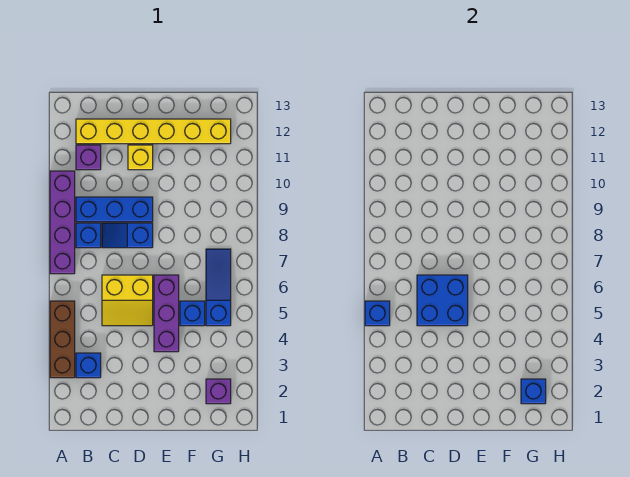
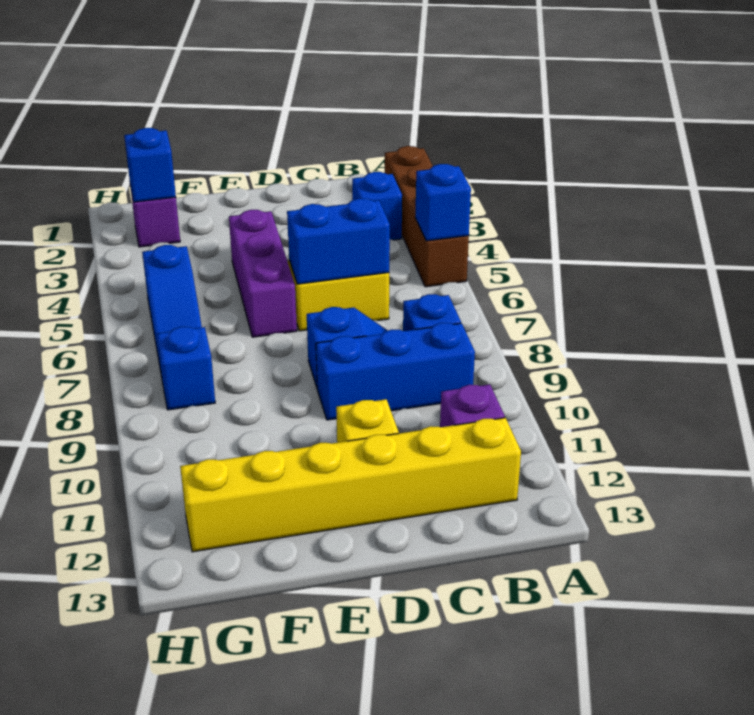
brown brick A3:A5 level 1 -> brown brick A2:A5 level 1
purple brick A7:A10 level 1 -> none
blue brick C5:D6 level 2 -> blue brick C6:D6 level 2
blue brick F5 level 1 -> blue brick G8 level 1

